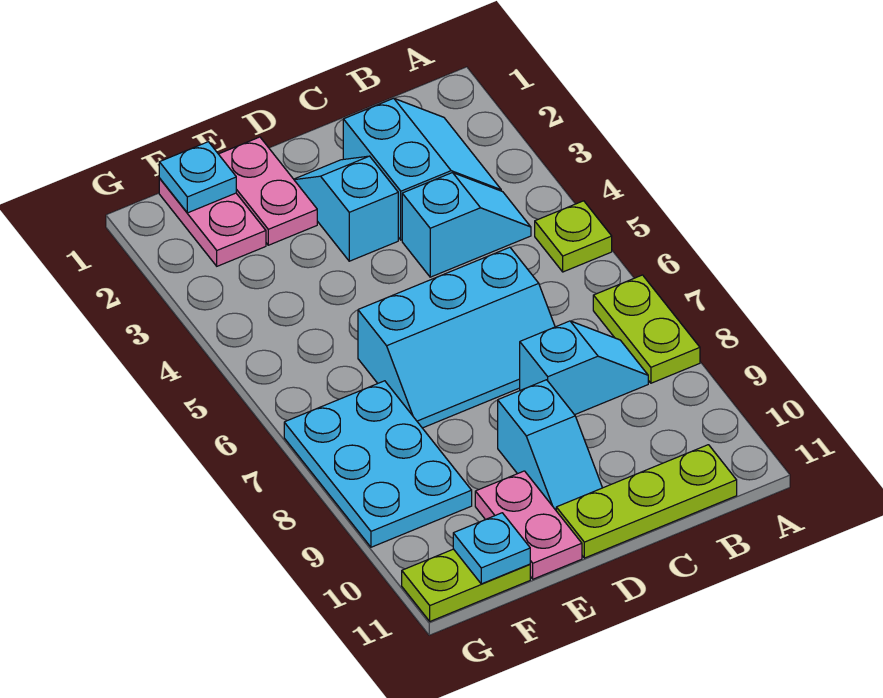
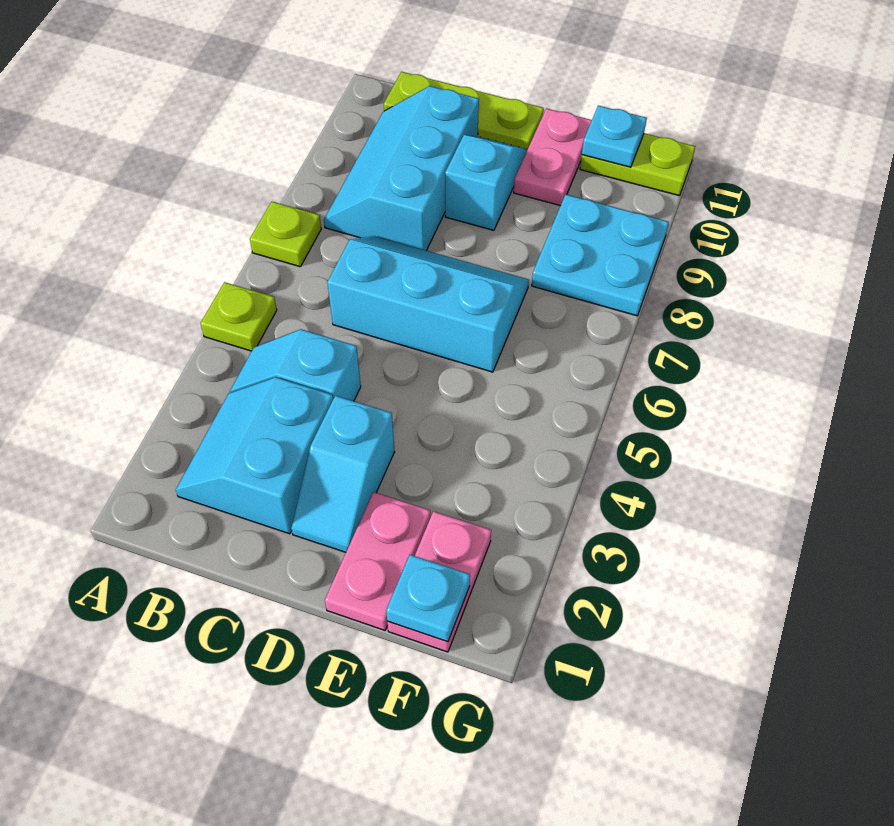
lime plate A7:A8 level 1 -> lime plate A7 level 1
cyan slope B8:C8 level 1 top C -> cyan slope B8:C10 level 1 top C
cyan plate F7:G9 level 1 -> cyan plate F8:G9 level 1

